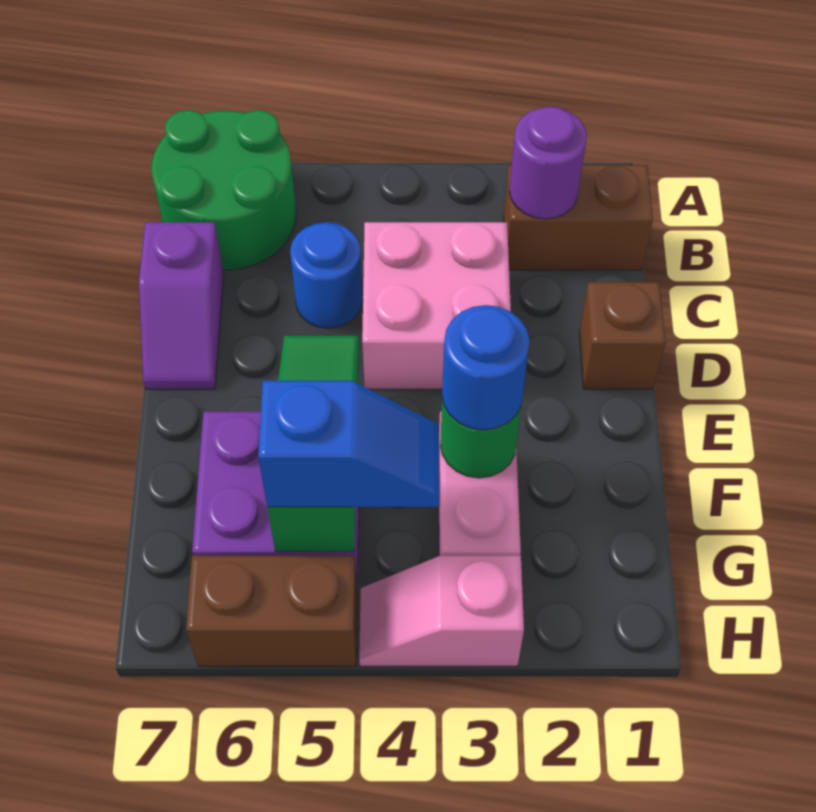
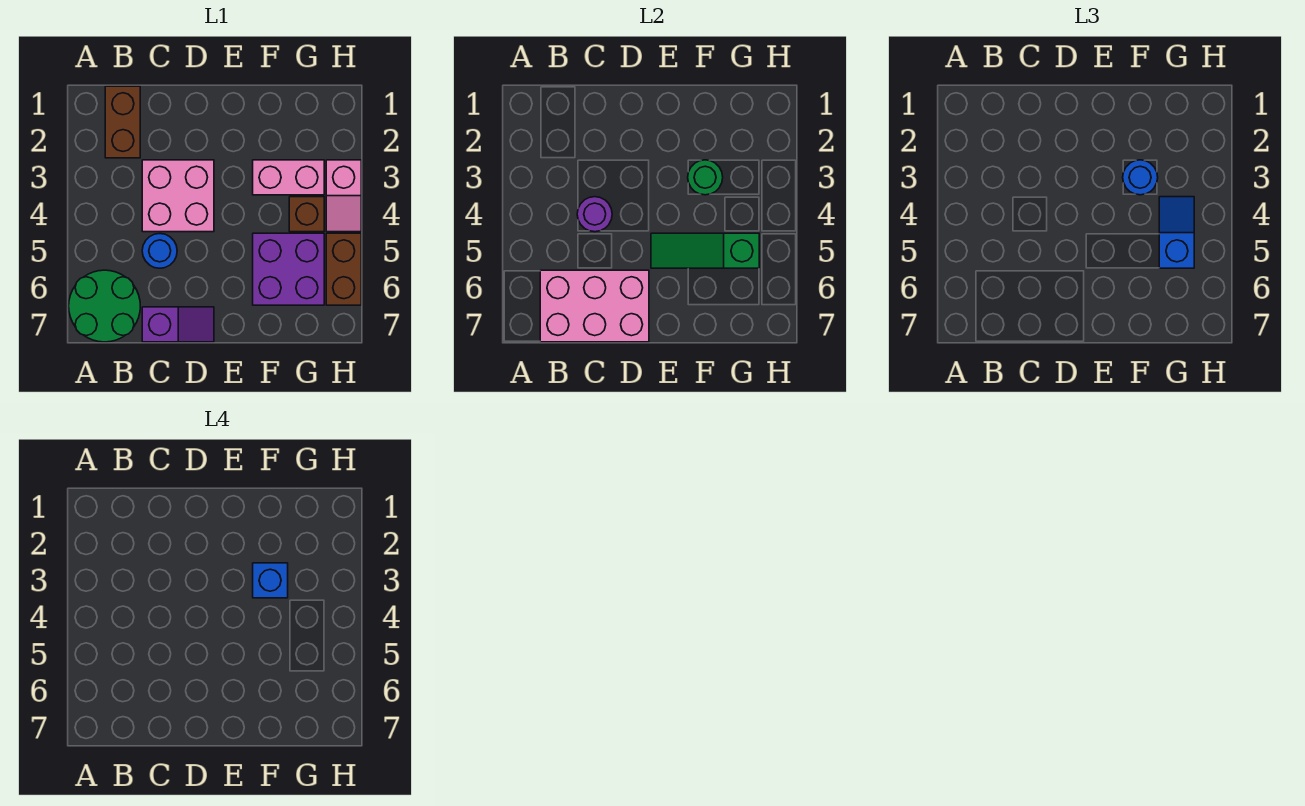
purple round brick B2 level 2 -> purple round brick C4 level 2
none -> pink brick B6:D7 level 2
brown brick D1 level 1 -> brown brick G4 level 1
none -> blue brick F3 level 4

